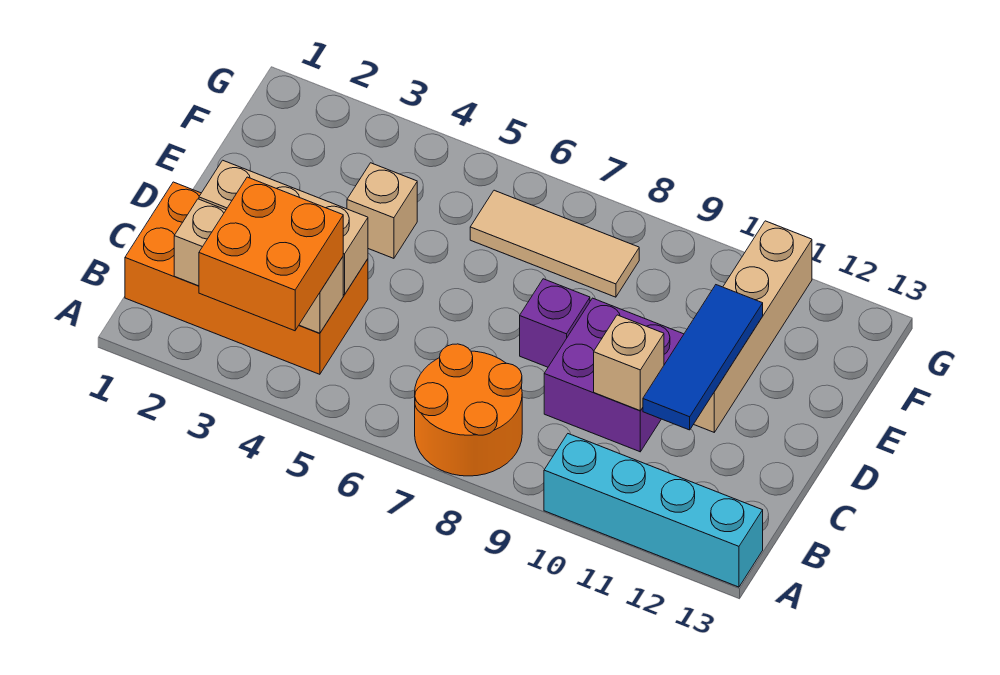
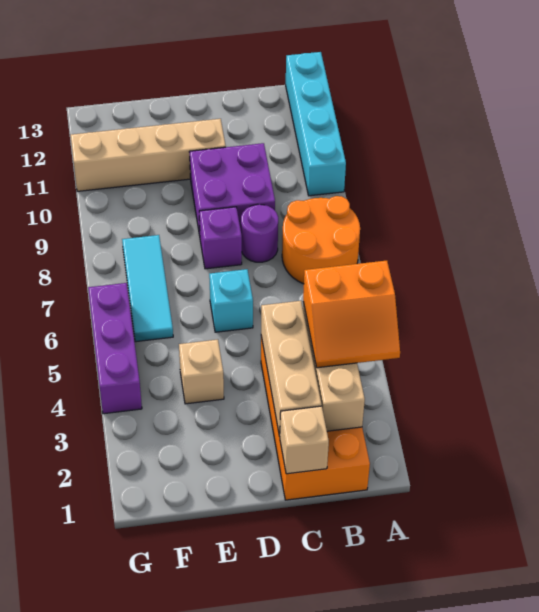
orange brick A3:B4 level 3 -> orange slope A3:B4 level 3 top 4
none -> purple round brick C8 level 1
tan brick C10 level 2 -> tan brick C1 level 2
blue tile C11:E11 level 2 -> none
none -> cyan brick D6 level 1
tan tile F6:F8 level 1 -> cyan tile F6:F8 level 1
none -> purple brick G4:G6 level 1

